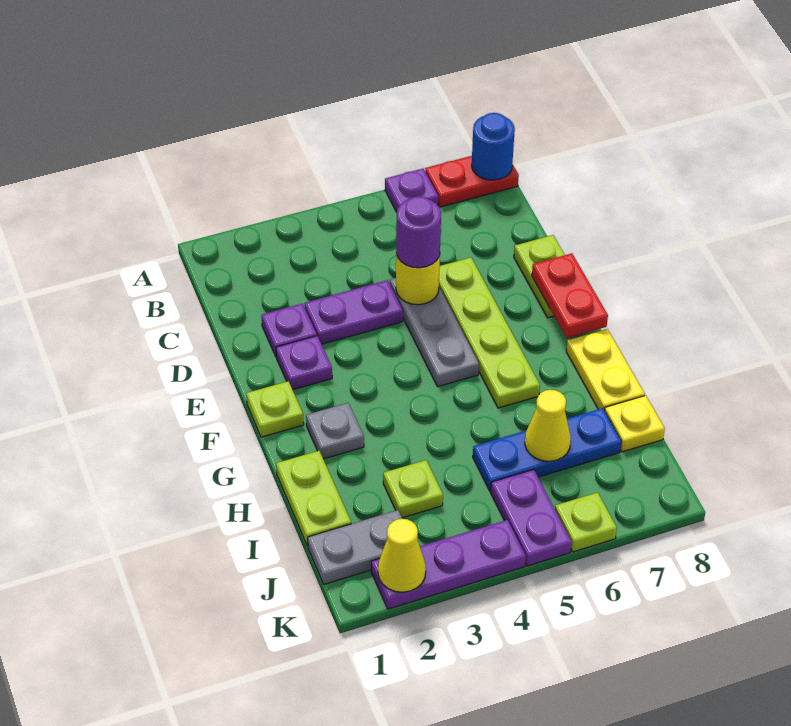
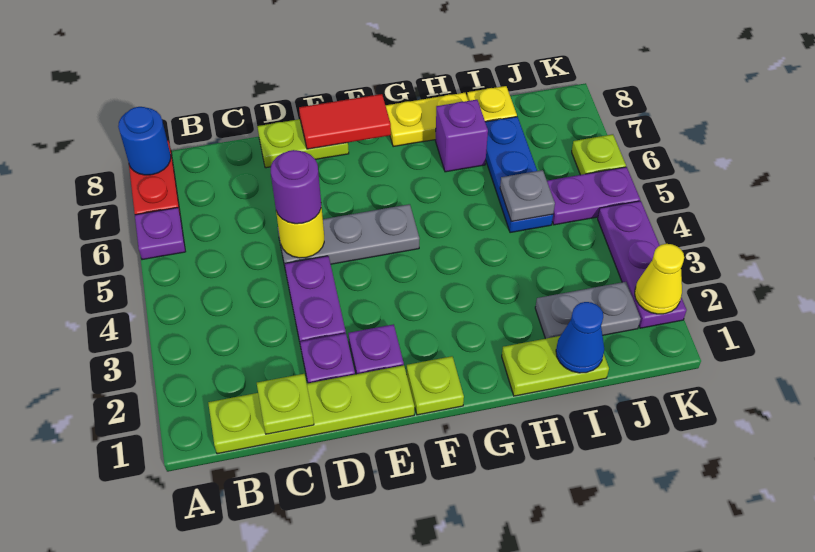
lime plate D6:G6 level 1 -> lime plate B1:E1 level 1
red plate E8:F8 level 2 -> red tile E8:F8 level 2
grey plate G2 level 1 -> grey plate I5 level 2
none -> purple brick H7 level 1
none -> blue cone I1 level 2
lime plate I3 level 1 -> lime plate C1 level 2
yellow cone I6 level 2 -> none
grey plate J1:J2 level 1 -> grey plate I2:J2 level 1

